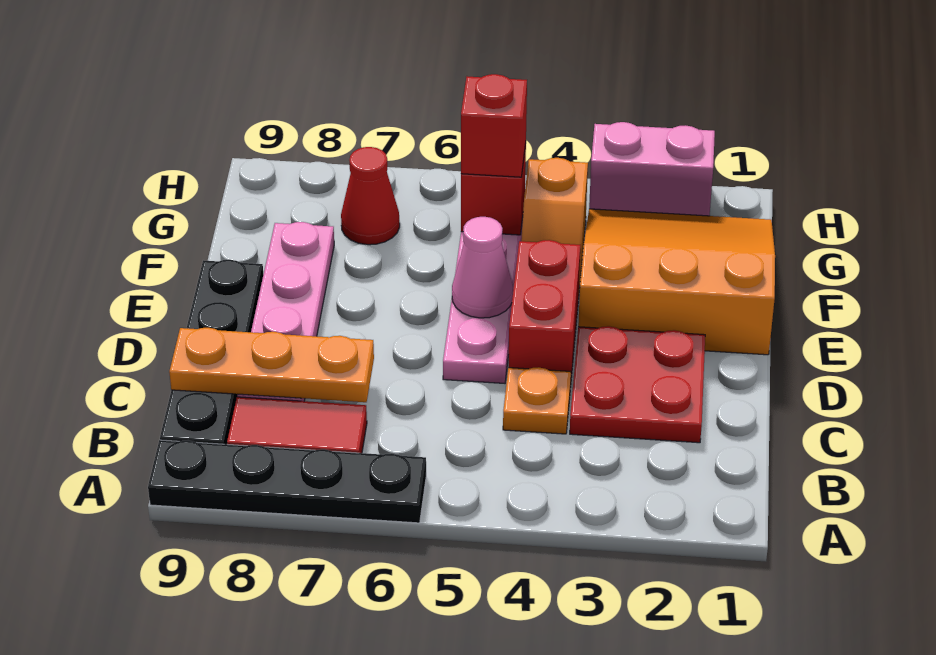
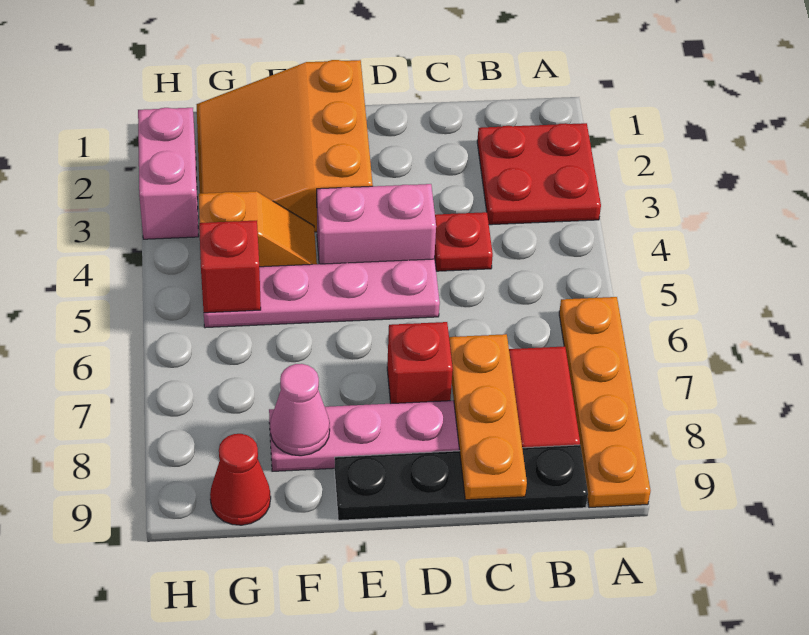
black plate A6:A9 level 1 -> orange plate A6:A9 level 1
red plate C2:D3 level 1 -> red plate A2:B3 level 1
orange plate C4 level 1 -> red plate C4 level 1
red brick D4:E4 level 1 -> pink brick D4:E4 level 1
pink cone E5 level 2 -> pink cone F8 level 2
red brick G5 level 3 -> red brick D7 level 1
red cone G7 level 1 -> red cone G9 level 1

